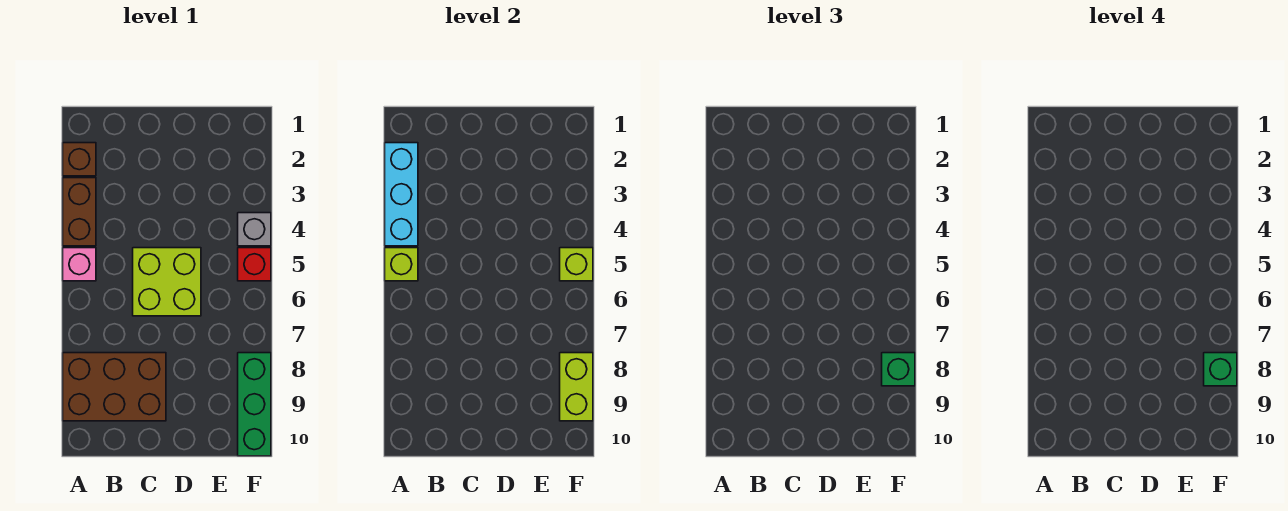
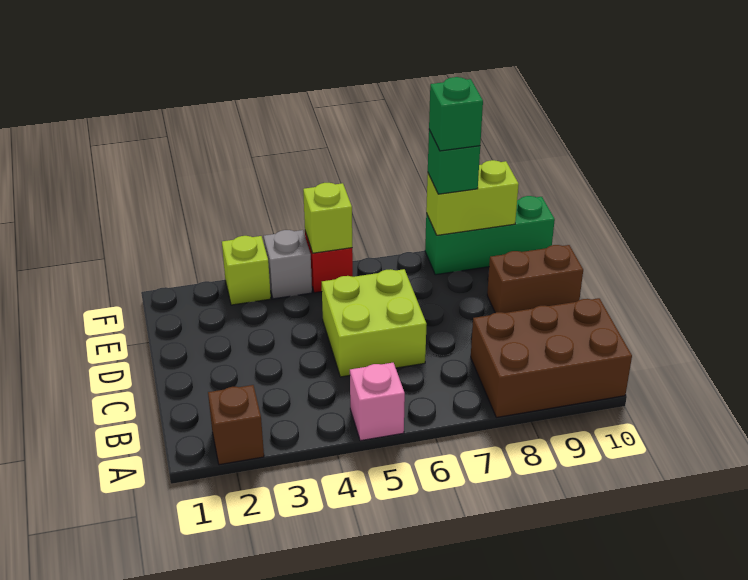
cyan brick A2:A4 level 2 -> none
brown brick A3:A4 level 1 -> brown brick D9:D10 level 1
lime brick A5 level 2 -> lime brick F3 level 1
brown brick A8:C9 level 1 -> brown brick A8:B10 level 1

